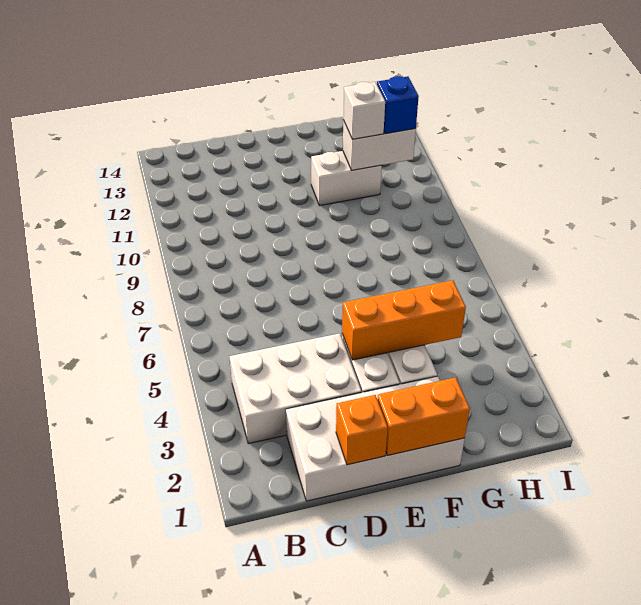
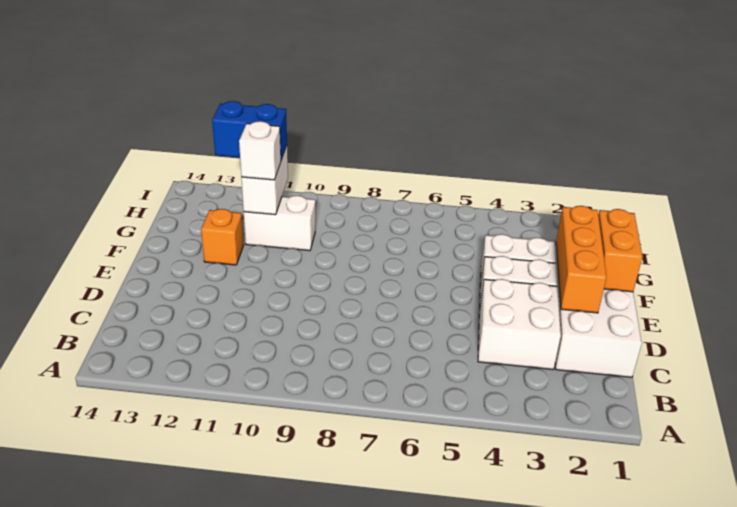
white brick B3:D4 level 1 -> white brick C3:D4 level 1
orange brick D1 level 2 -> orange brick F12 level 1
orange brick E4:G4 level 2 -> orange brick D2:F2 level 2
white brick F11:G11 level 1 -> white brick G10:G11 level 1
blue brick H11 level 3 -> blue brick H11:H12 level 3

